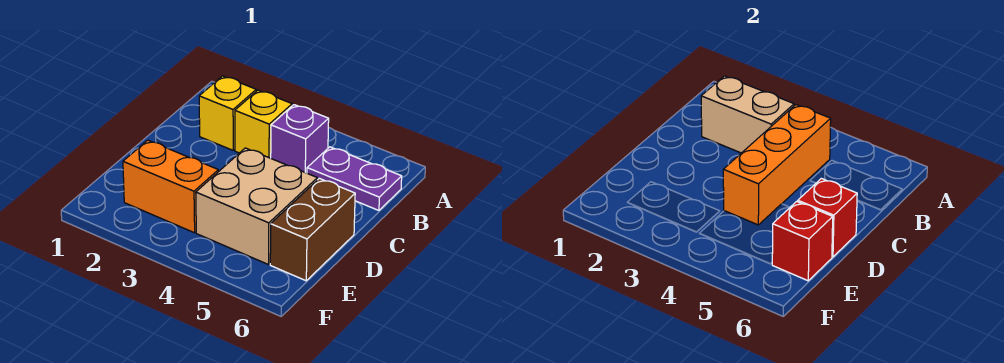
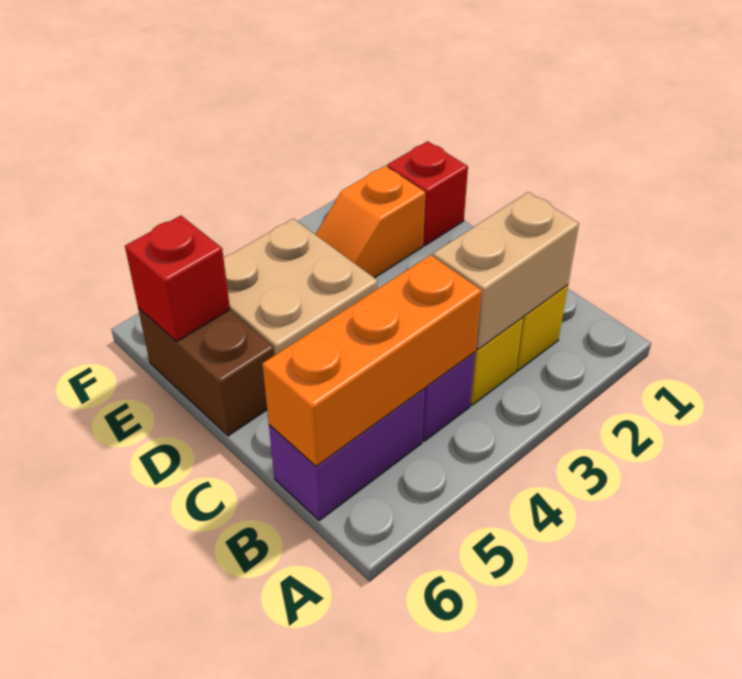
orange brick B4:D4 level 2 -> orange brick B4:B6 level 2
purple plate B5:B6 level 1 -> purple brick B5:B6 level 1
red brick D6 level 2 -> red brick E1 level 1
orange brick E2:E3 level 1 -> orange slope E2:E3 level 1 top 2

